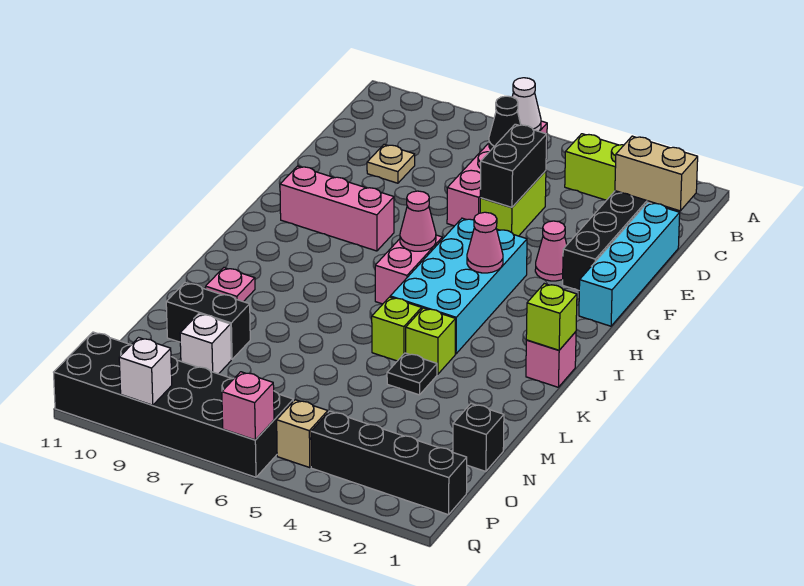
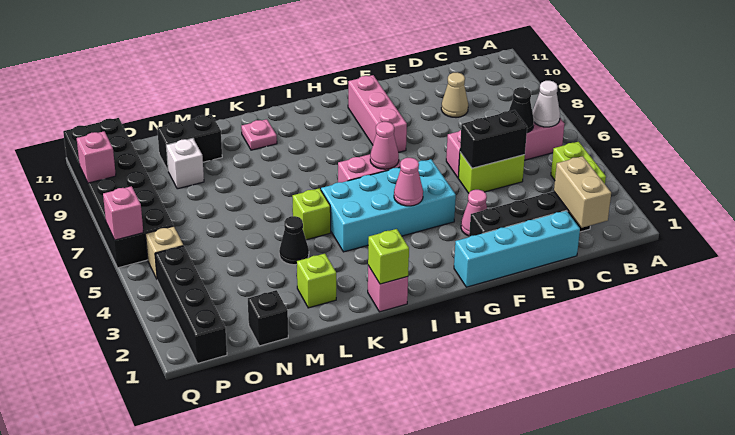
tan plate D9 level 1 -> tan cone D9 level 1
lime brick K4 level 1 -> lime brick L2 level 1
black plate L4 level 1 -> black cone L4 level 1
black brick M9:M10 level 1 -> black brick M10:N10 level 1
white brick Q9 level 2 -> pink brick Q9 level 2

